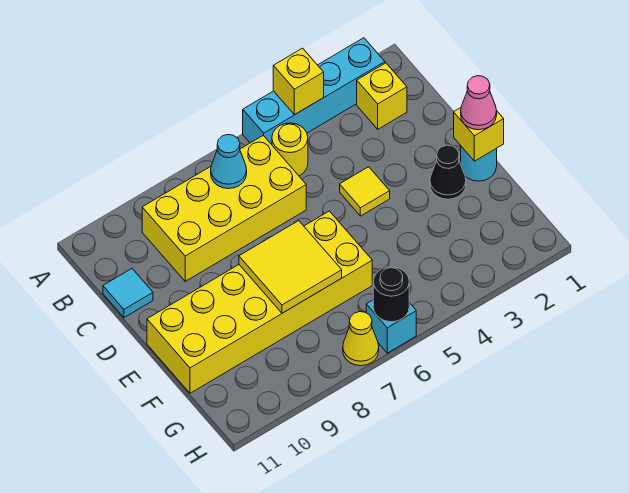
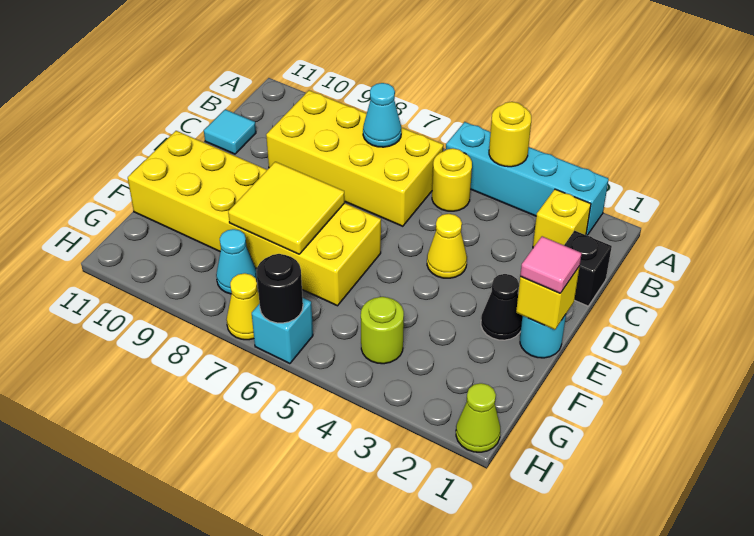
yellow brick A4 level 2 -> yellow round brick A4 level 2
none -> black brick C1 level 1
yellow tile D4 level 1 -> yellow cone D4 level 1
pink cone E1 level 3 -> pink tile E1 level 3
none -> lime round brick G4 level 1
none -> cyan cone G8 level 1
none -> lime cone H1 level 1

